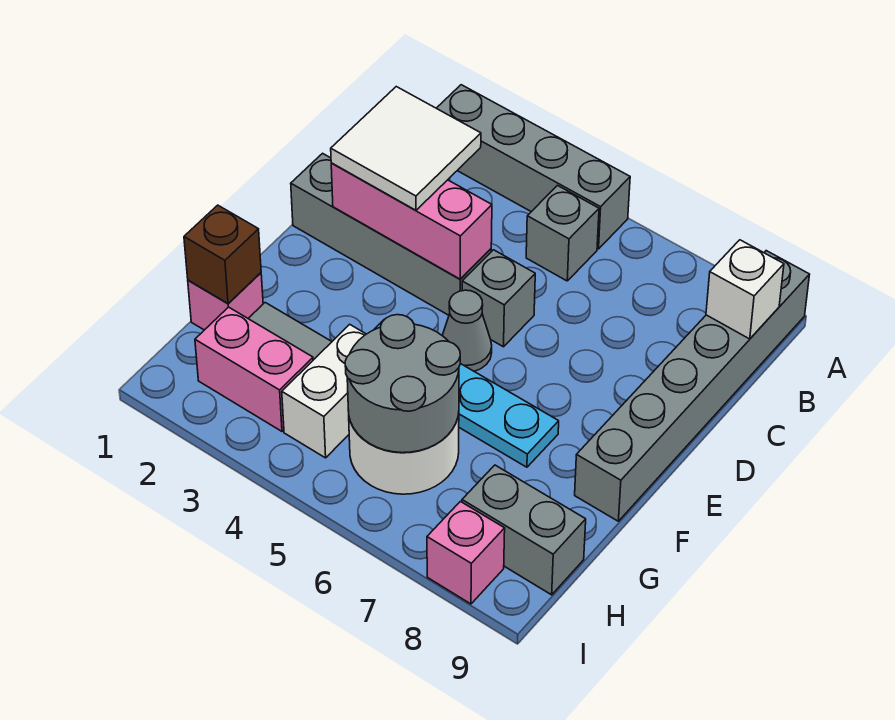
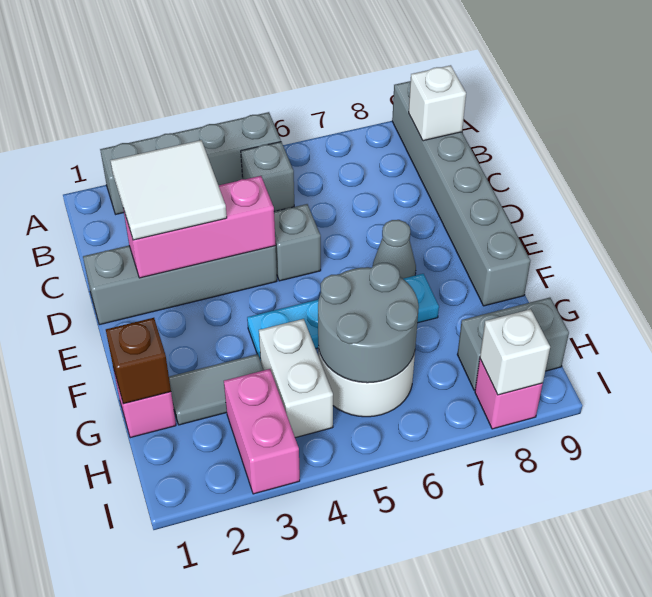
grey cone E5 level 1 -> grey cone E7 level 1
pink brick H2:H3 level 1 -> pink brick H3:I3 level 1
none -> white brick I8 level 2

